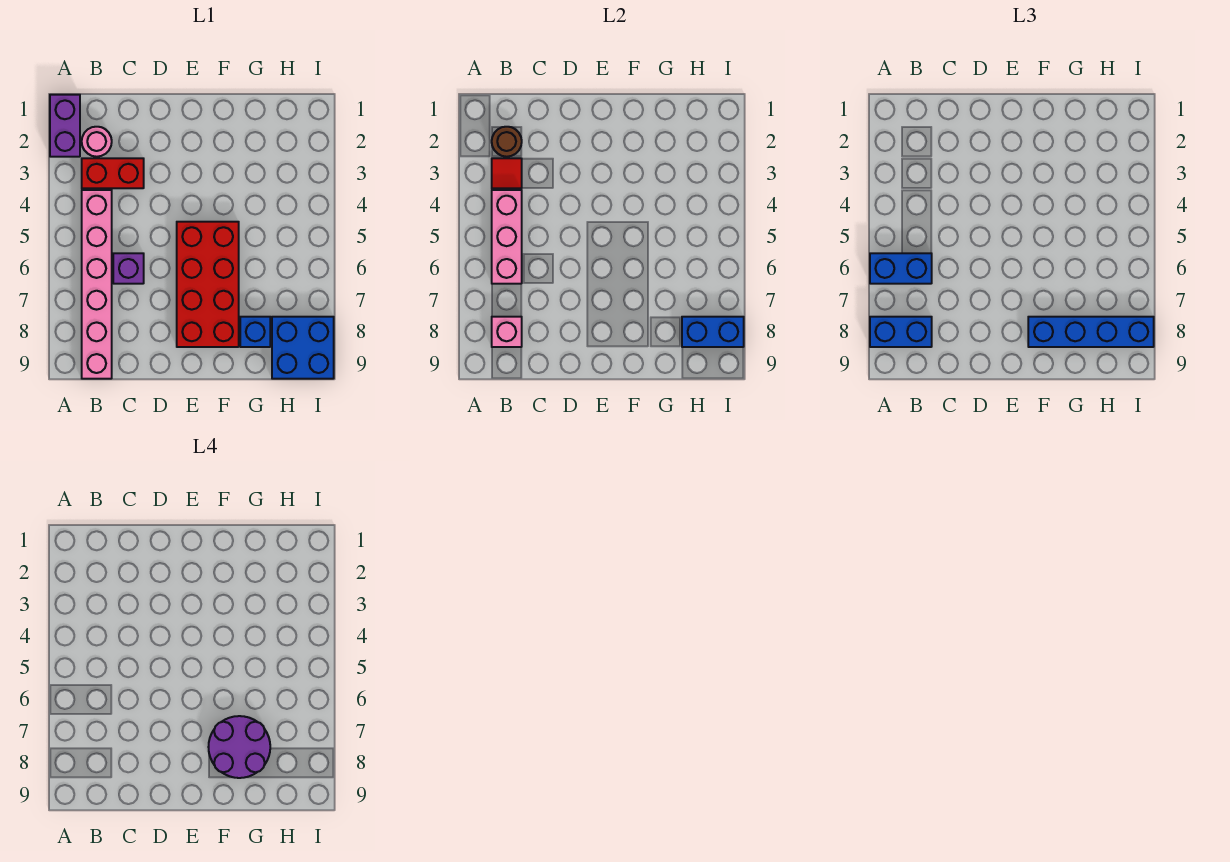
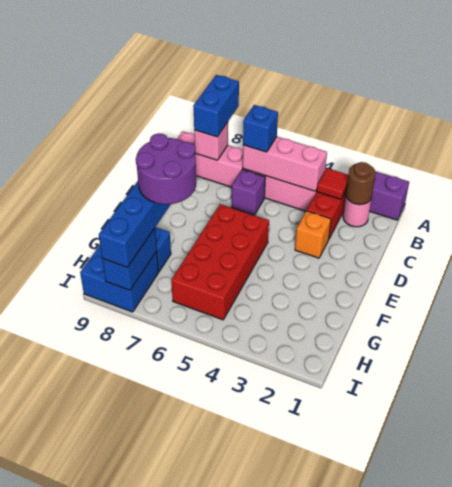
blue brick A6:B6 level 3 -> blue brick B6 level 3
none -> orange brick D3 level 1
red brick E5:F8 level 1 -> red brick E5:H6 level 1

